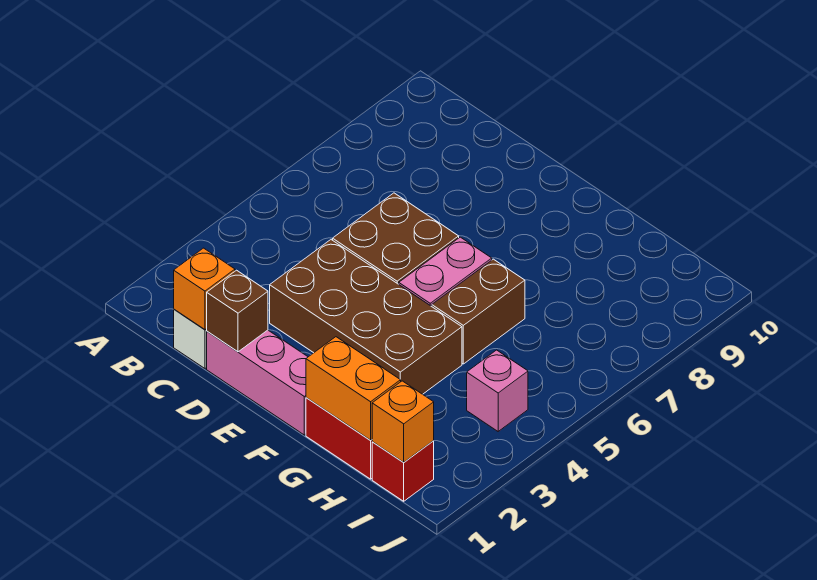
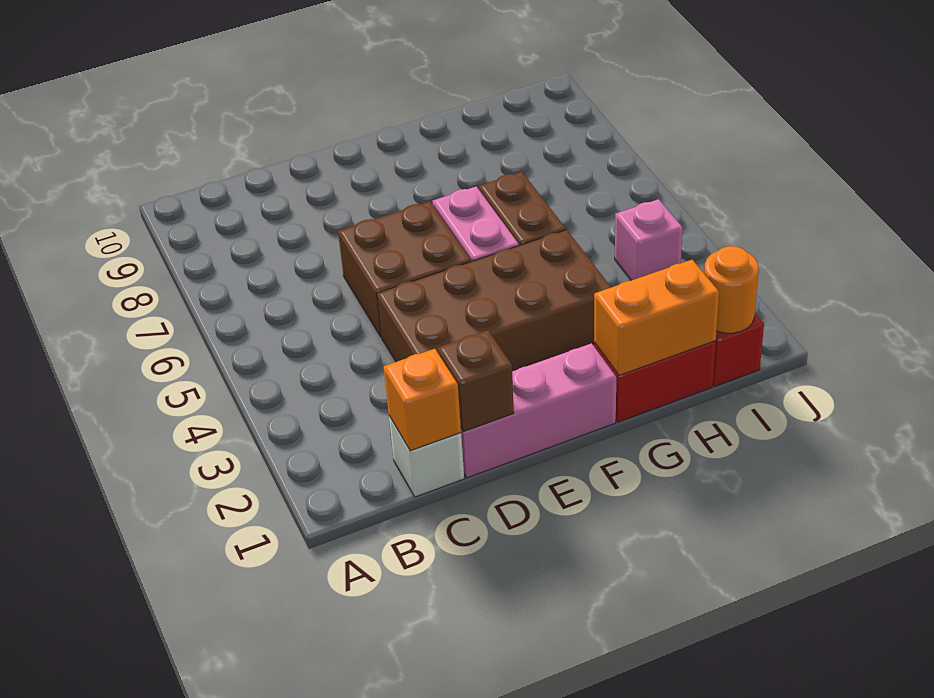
orange brick I1 level 2 -> orange round brick I1 level 2

